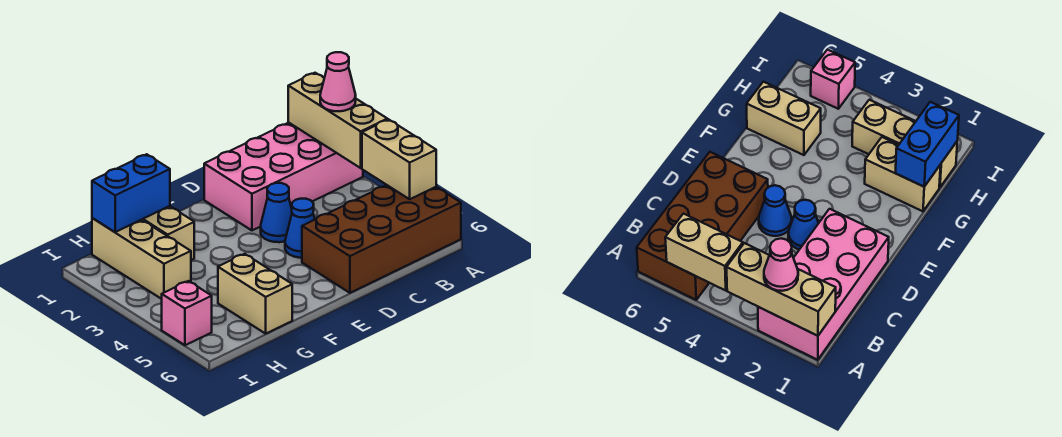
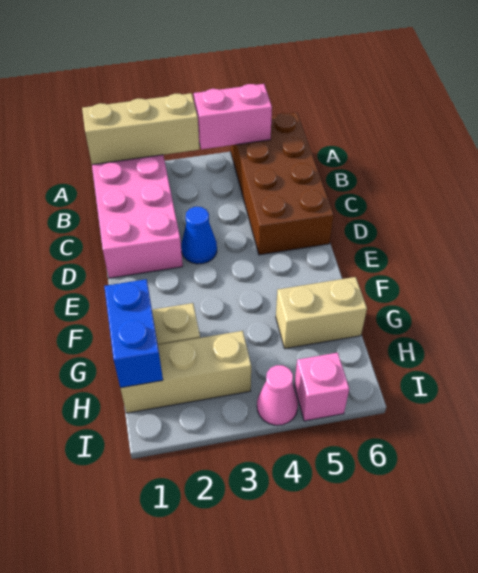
pink cone A2 level 3 -> pink cone I4 level 1
tan brick A4:A5 level 2 -> pink brick A4:A5 level 2
blue cone D4 level 1 -> none

